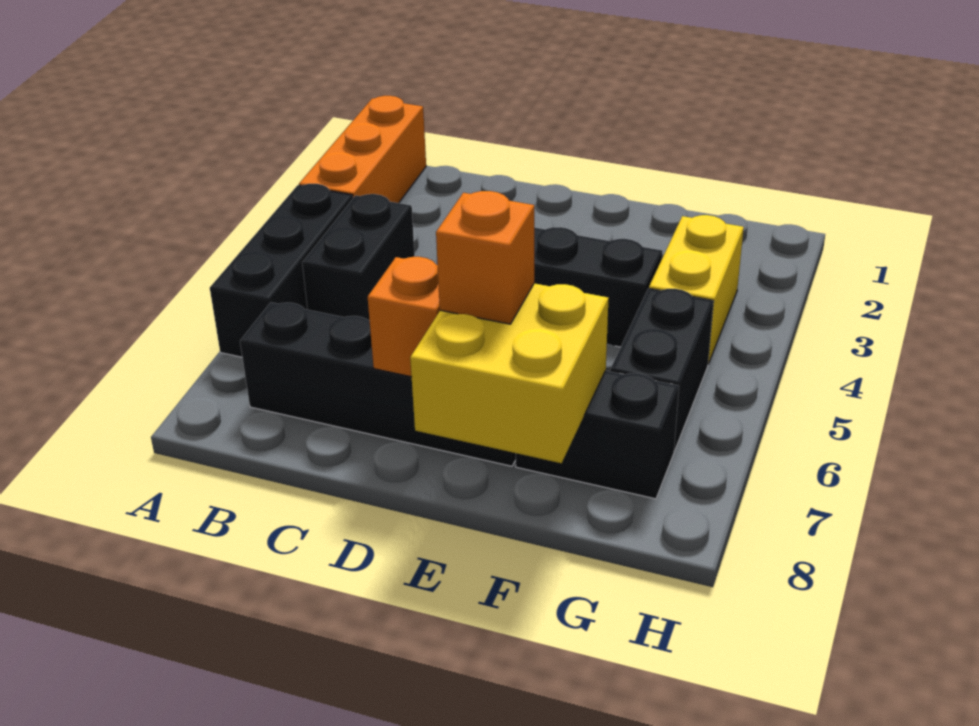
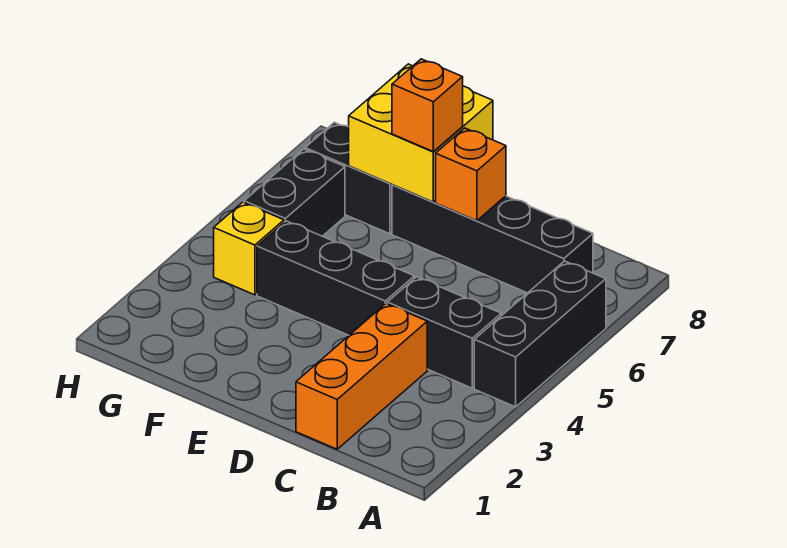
orange brick A1:A3 level 1 -> orange brick C1:C3 level 1
black brick B4:B5 level 1 -> black brick B4:C4 level 1
yellow brick G3:G4 level 1 -> yellow brick G4 level 1

